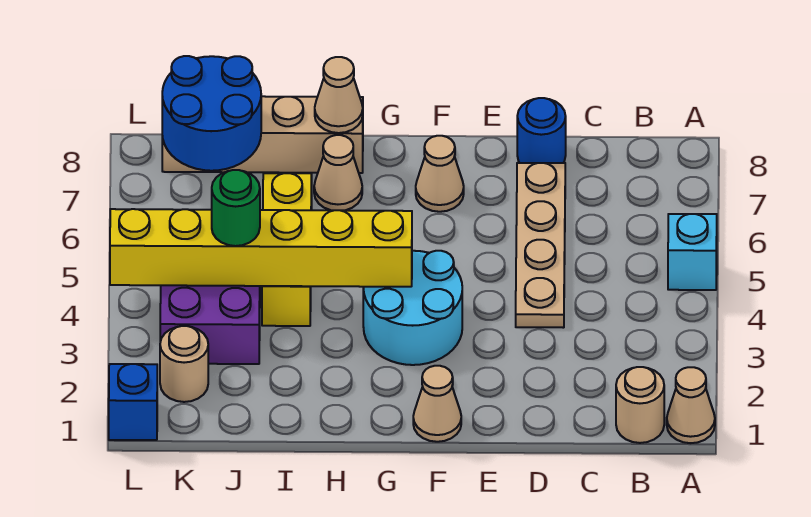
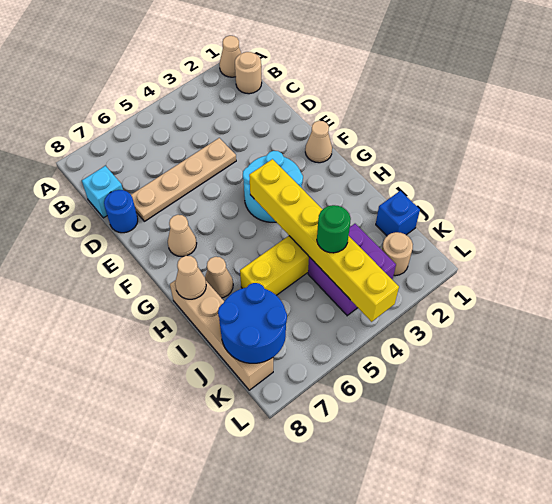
cyan brick A5 level 1 -> cyan brick C8 level 1
blue brick L1 level 1 -> blue brick J1 level 1

